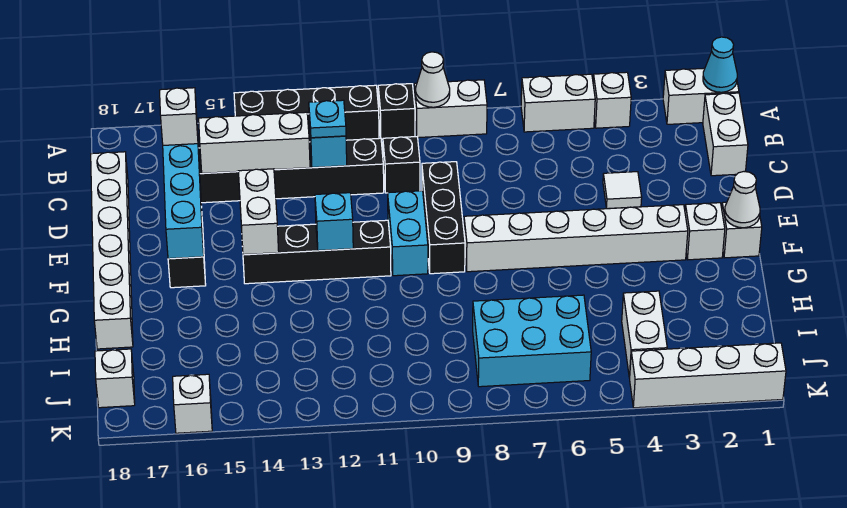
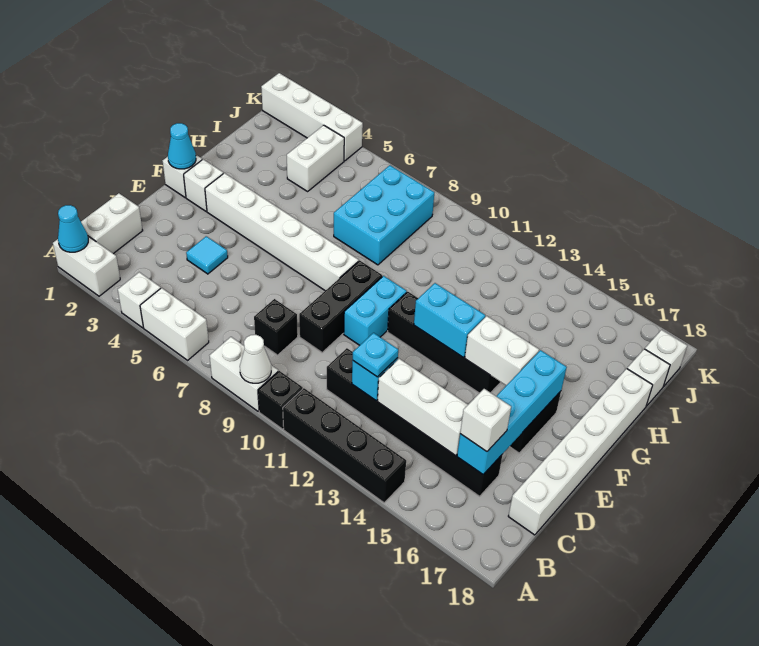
black brick C10 level 1 -> black brick C8 level 1
white tile D4 level 1 -> cyan tile D4 level 1
white brick E14:F14 level 2 -> white brick F14:F15 level 2
white cone F1 level 2 -> cyan cone F1 level 2
cyan brick F12 level 2 -> cyan brick F12:F13 level 2
cyan brick I6:J8 level 1 -> cyan brick H7:J8 level 1
white brick K16 level 1 -> white brick I18 level 1

